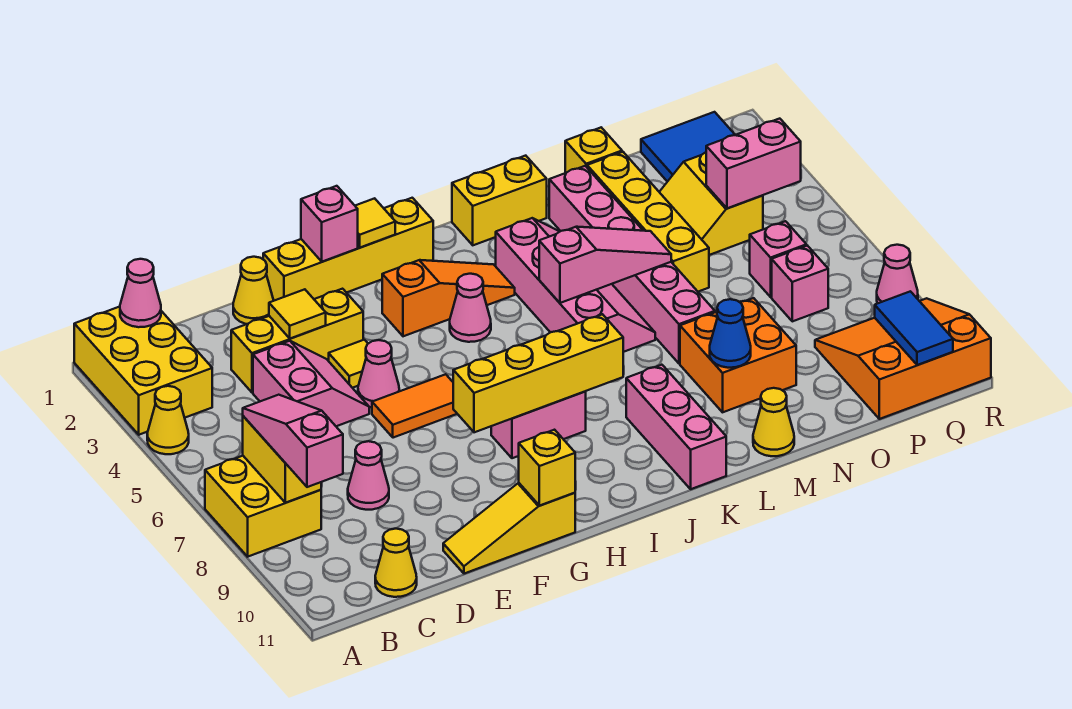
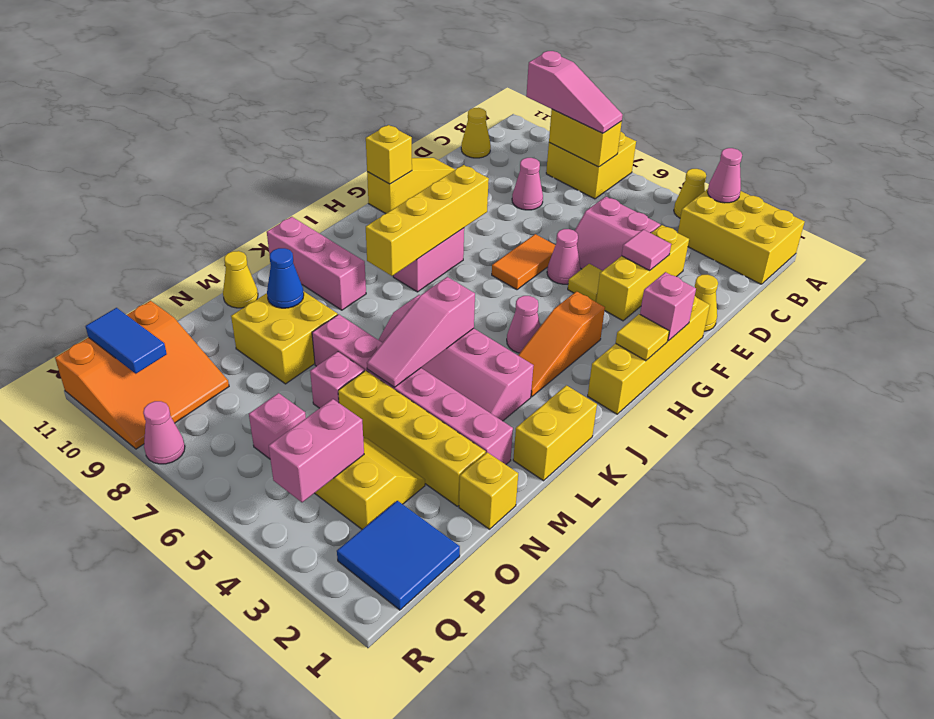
pink cone B1 level 2 -> pink cone A3 level 2
yellow tile E3 level 2 -> pink tile E3 level 2
orange brick M8:N9 level 1 -> yellow brick M8:N9 level 1
pink brick P7 level 1 -> pink brick N6 level 1

